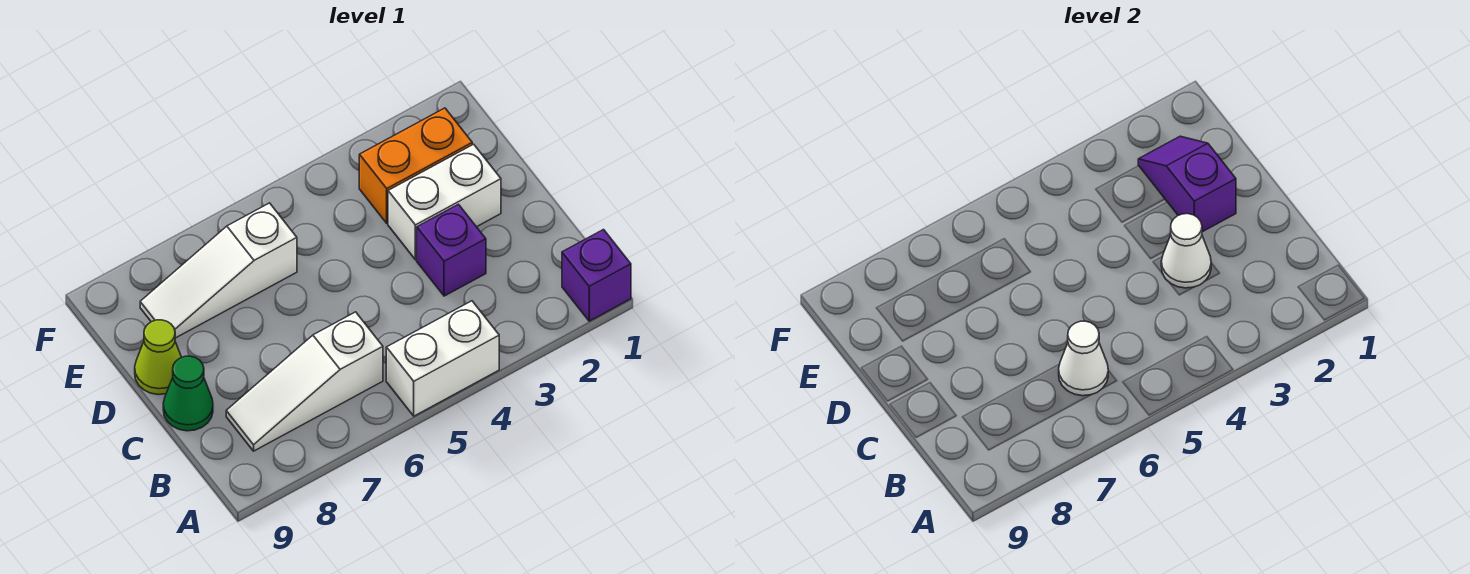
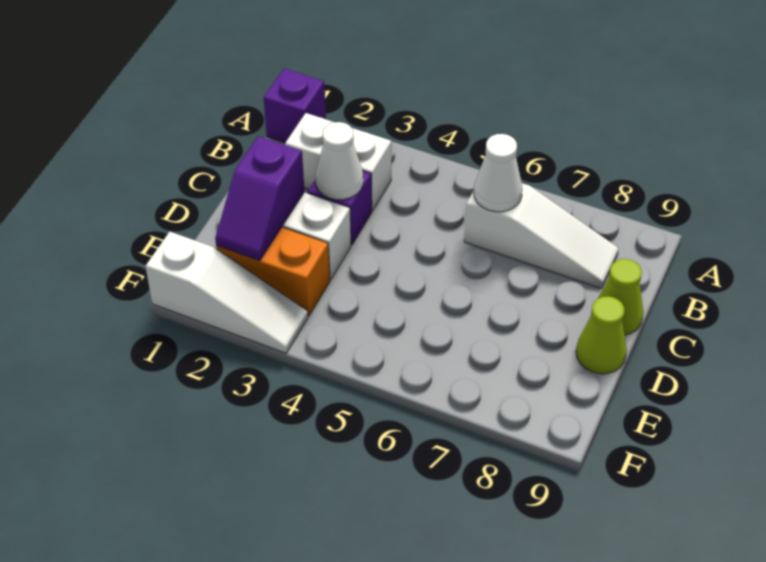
white brick A4:A5 level 1 -> white brick B2:B3 level 1
green cone C9 level 1 -> lime cone C9 level 1
white slope E6:E8 level 1 top 6 -> white slope F1:F3 level 1 top 1

